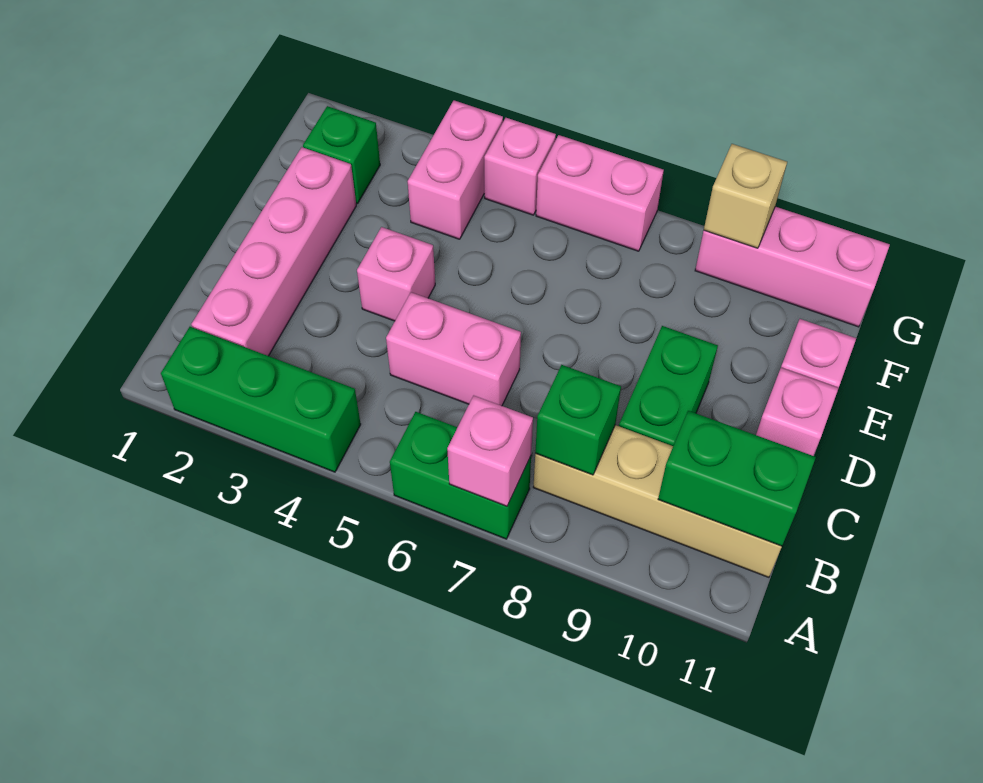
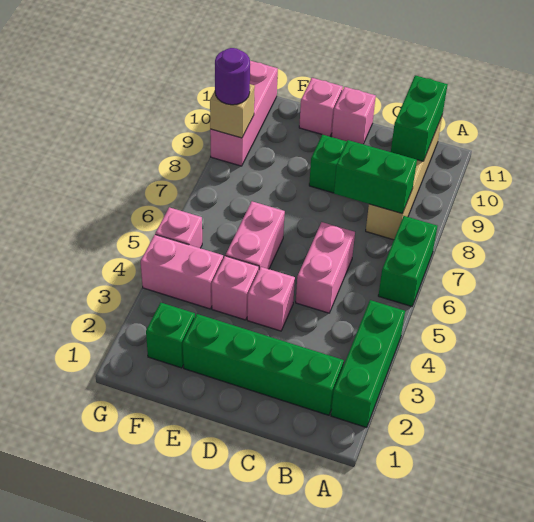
pink brick A7 level 2 -> pink brick E4 level 1
pink brick B2:E2 level 1 -> green brick B2:E2 level 1
green brick B8 level 2 -> green brick B8:C8 level 2
pink brick G6:G7 level 1 -> pink brick E5:E6 level 1
none -> purple round brick G9 level 3

